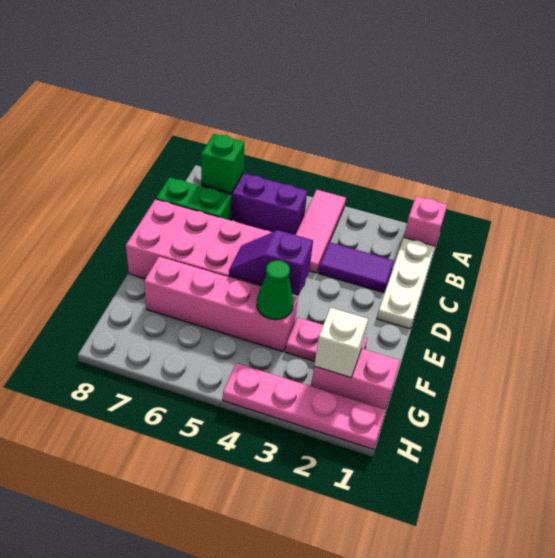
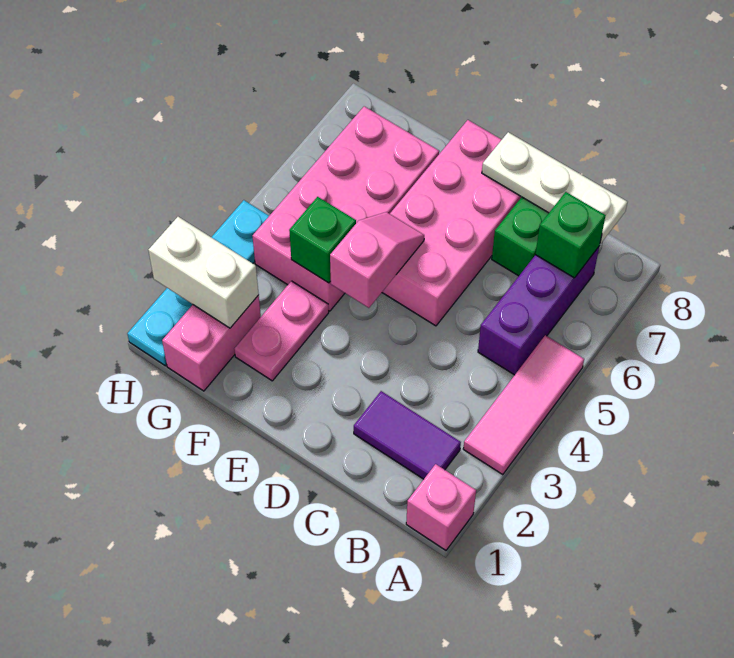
pink tile A4:C4 level 1 -> pink tile A3:A5 level 1
white plate B1:D1 level 1 -> white plate B8:D8 level 2
purple tile C2:C3 level 1 -> purple tile B2:C2 level 1
purple slope E4:E5 level 2 top 4 -> pink slope E4:E5 level 2 top 4
pink brick F4:F7 level 1 -> pink brick F4:G7 level 1
green cone F4 level 2 -> green brick F4 level 2
white brick G2 level 2 -> white brick G2:H2 level 2
pink plate H1:H4 level 1 -> cyan plate H1:H4 level 1

